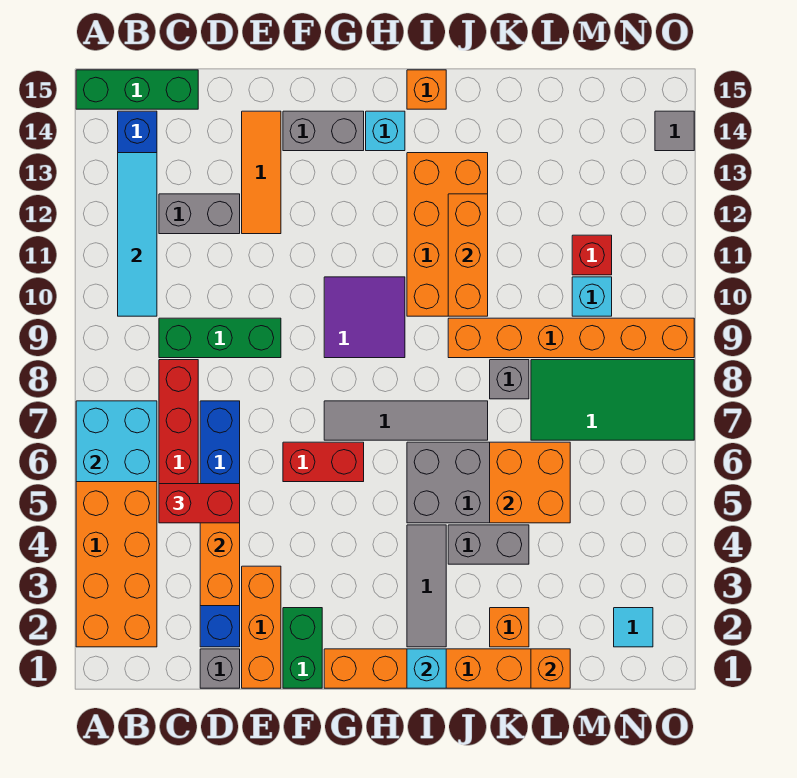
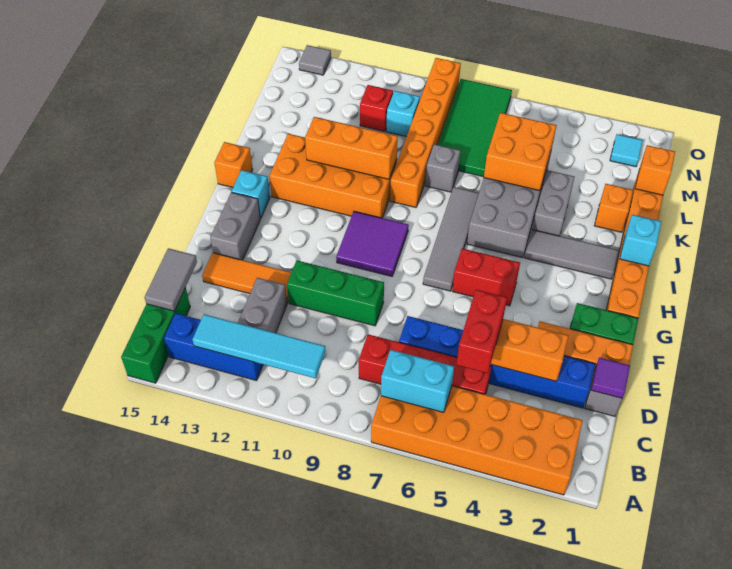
cyan brick A6:B7 level 2 -> cyan brick B6:B7 level 2
green brick C9:E9 level 1 -> green brick E9:E11 level 1
none -> grey tile C15:D15 level 2
none -> purple tile D1 level 2
red brick F6:G6 level 1 -> red brick G5:G6 level 1

